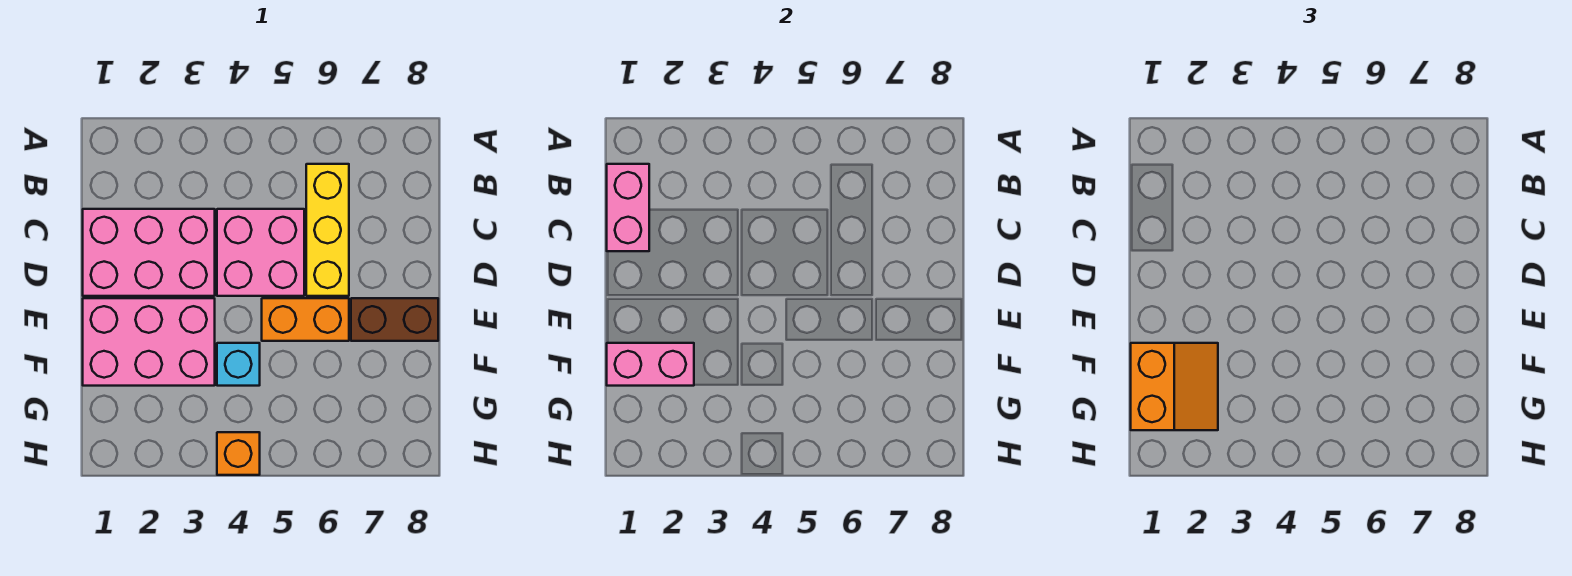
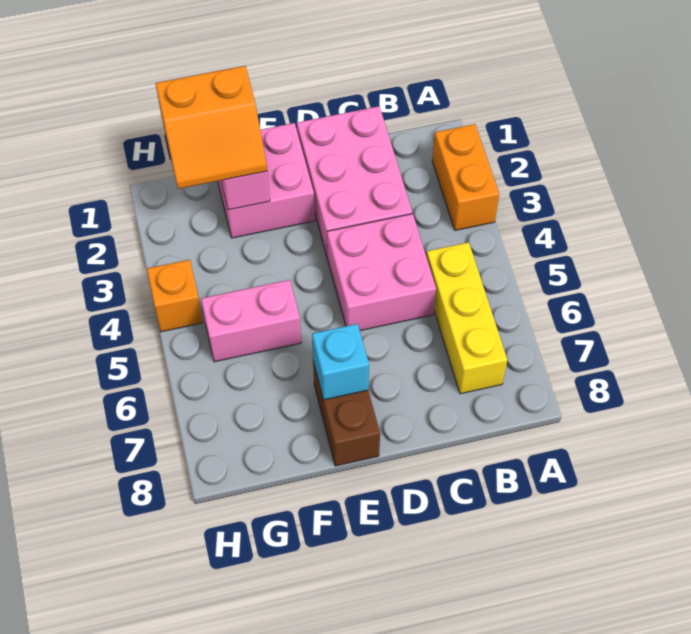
pink brick B1:C1 level 2 -> pink brick F5:G5 level 1
yellow brick B6:D6 level 1 -> yellow brick B5:B7 level 1
pink brick E1:F3 level 1 -> pink brick E1:F2 level 1
orange brick E5:E6 level 1 -> orange brick A2:A3 level 1
cyan brick F4 level 1 -> cyan brick E7 level 2

